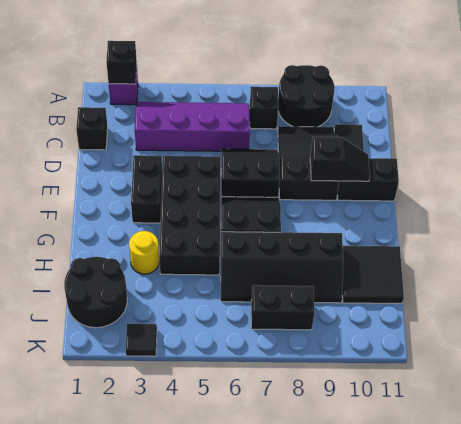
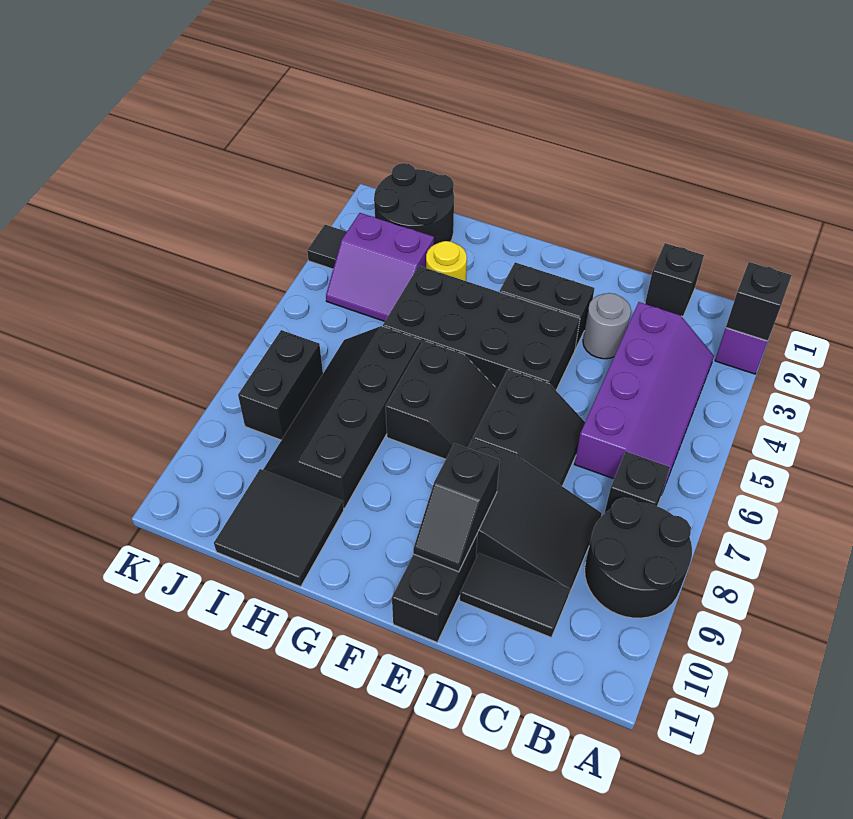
none -> grey round brick D3 level 1
none -> purple slope I3:J4 level 1 top 3

